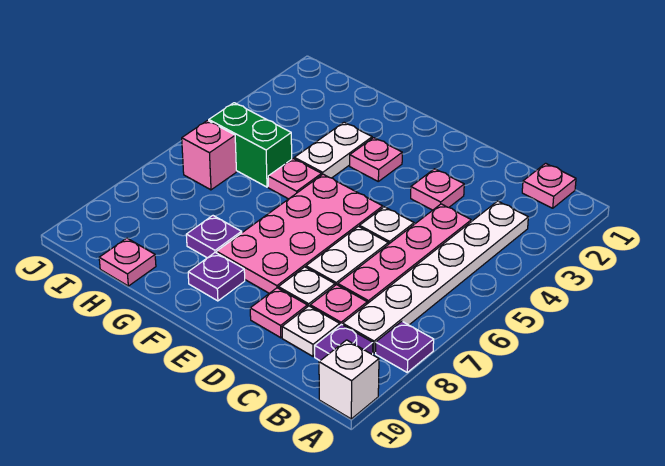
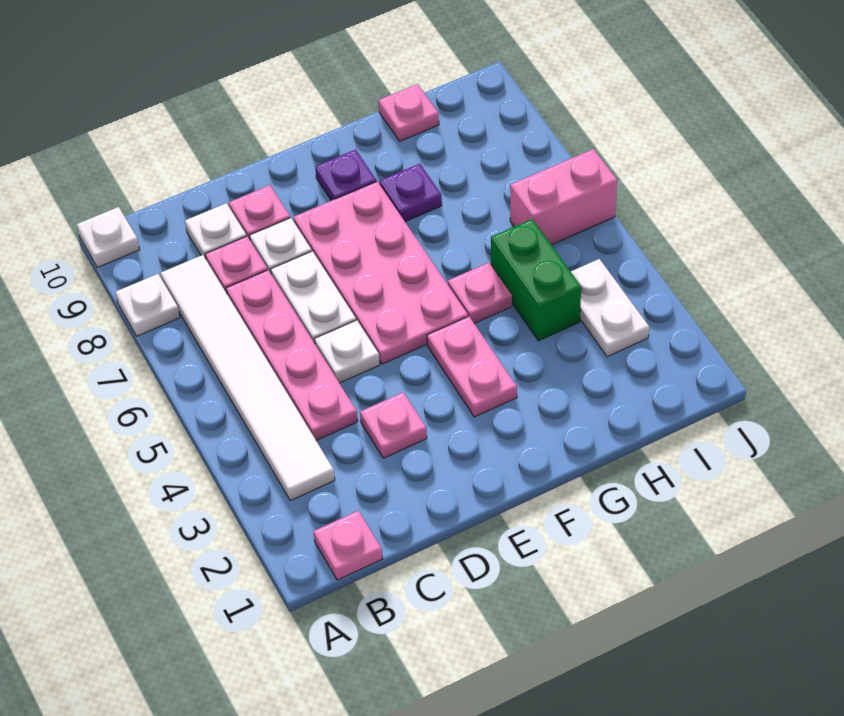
purple plate A8 level 1 -> white plate A8 level 1
white brick A10 level 1 -> white plate A10 level 1
white plate B3:B8 level 1 -> white tile B3:B8 level 1
purple plate B9 level 1 -> none
pink plate F3 level 1 -> pink plate F3:F4 level 1
white plate G3:G4 level 1 -> white plate I3:I4 level 1
green brick H5:I5 level 1 -> green brick H4:H5 level 1
pink brick I6 level 1 -> pink brick I6:J6 level 1

